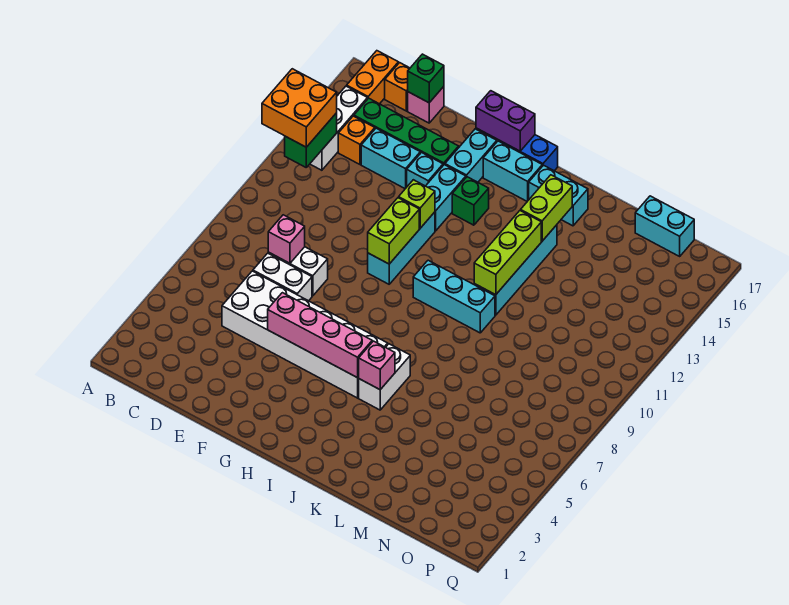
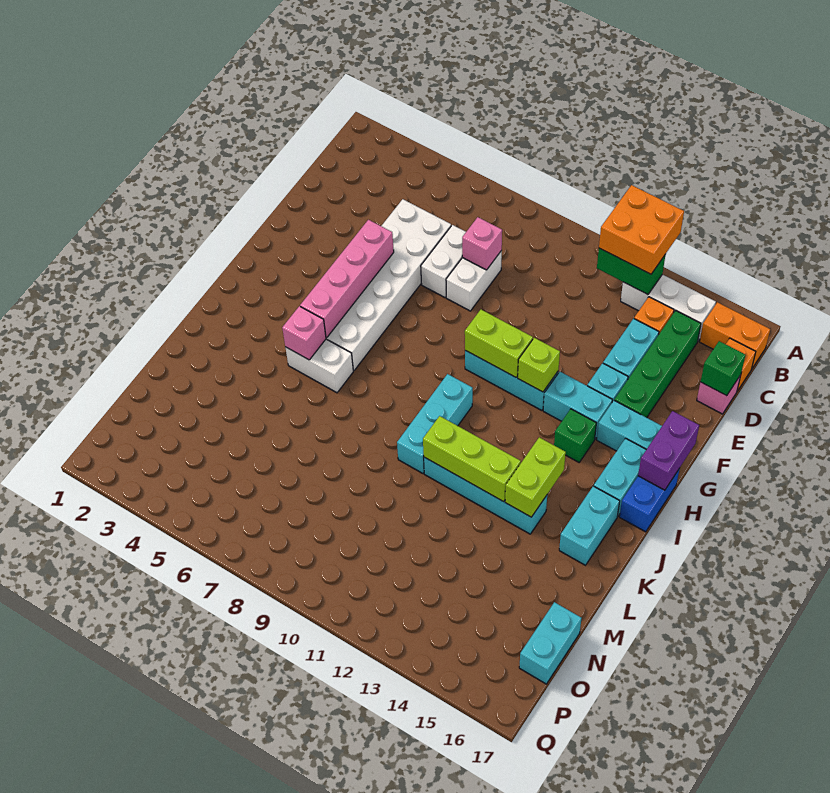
lime brick K14:K15 level 2 -> lime brick J14:K14 level 2

